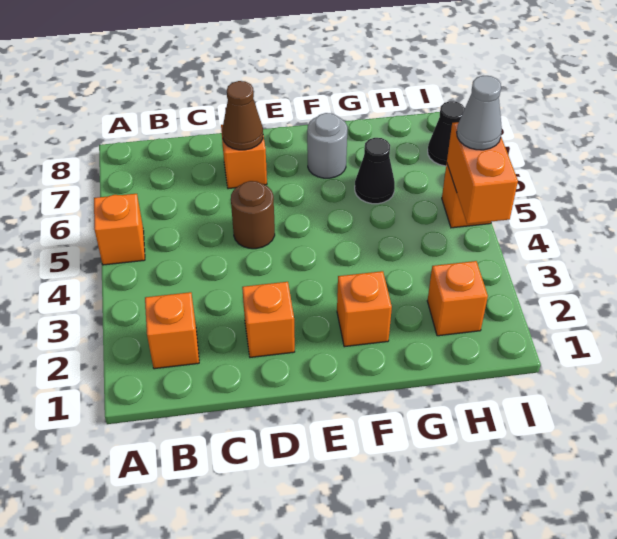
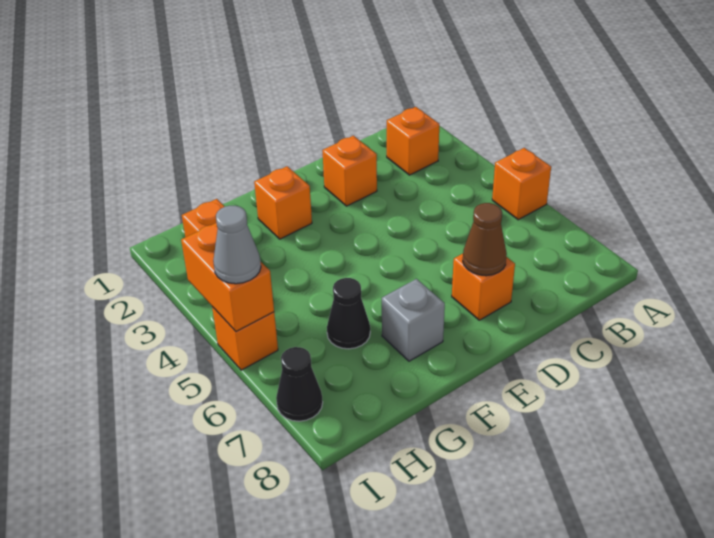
brown round brick D5 level 1 -> none
grey round brick F7 level 1 -> grey brick F7 level 1

